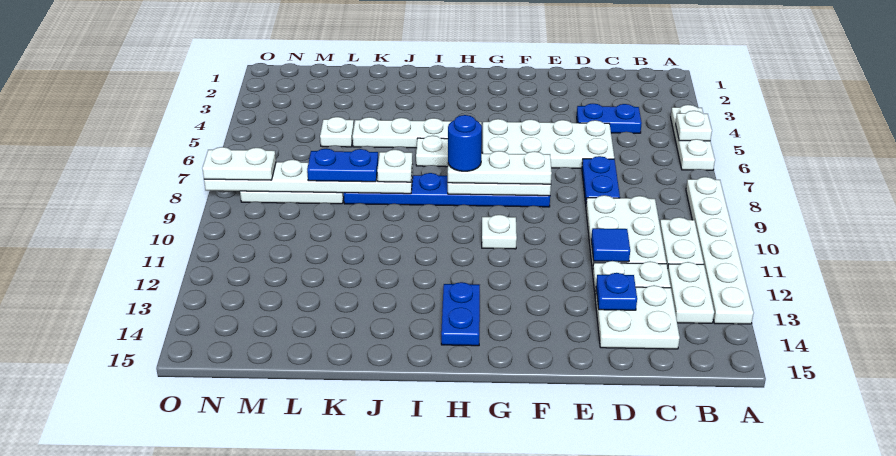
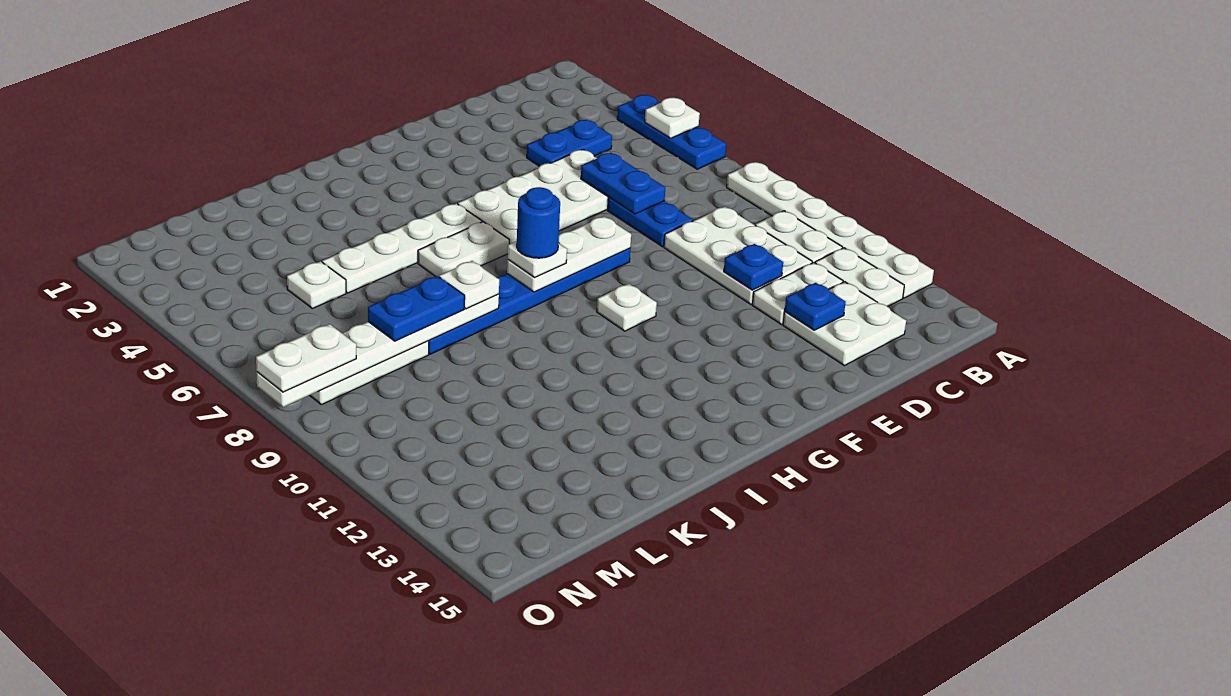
white plate A4:A6 level 1 -> blue plate A4:A6 level 1
blue tile D11 level 2 -> blue plate D11 level 2
white plate F8:H8 level 3 -> white plate H8 level 3
blue plate H13:H14 level 1 -> blue plate D6:D7 level 2

